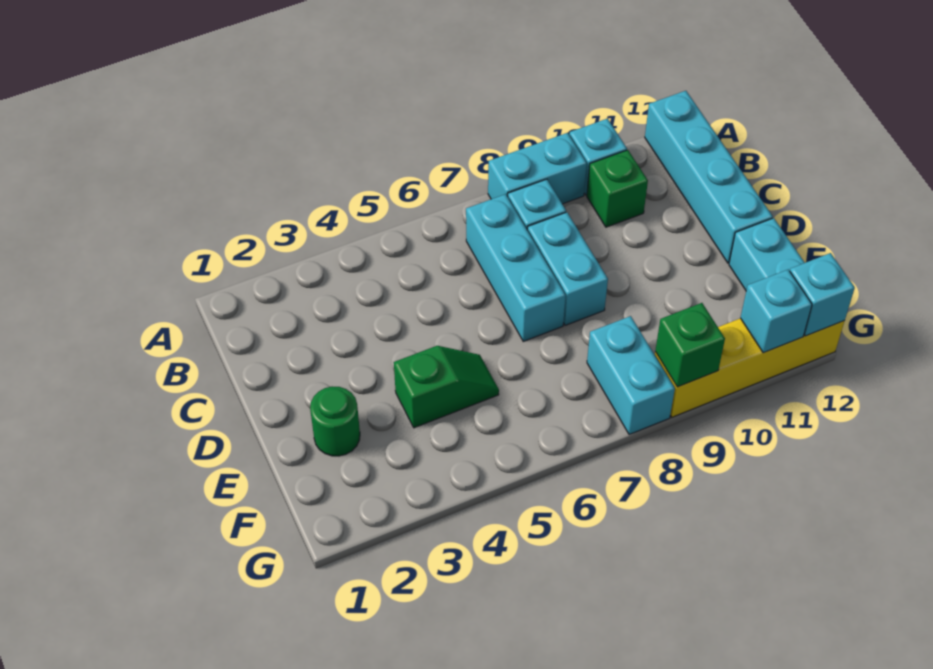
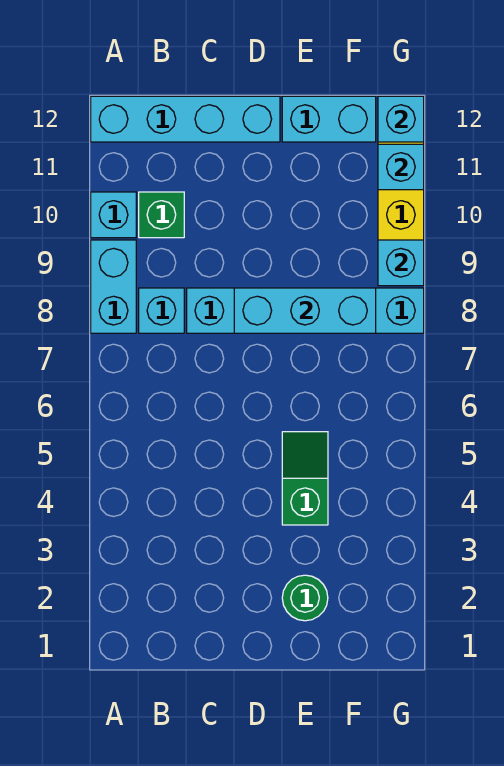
cyan brick B7:D7 level 1 -> cyan brick D8:F8 level 2
green brick G9 level 2 -> cyan brick G9 level 2

